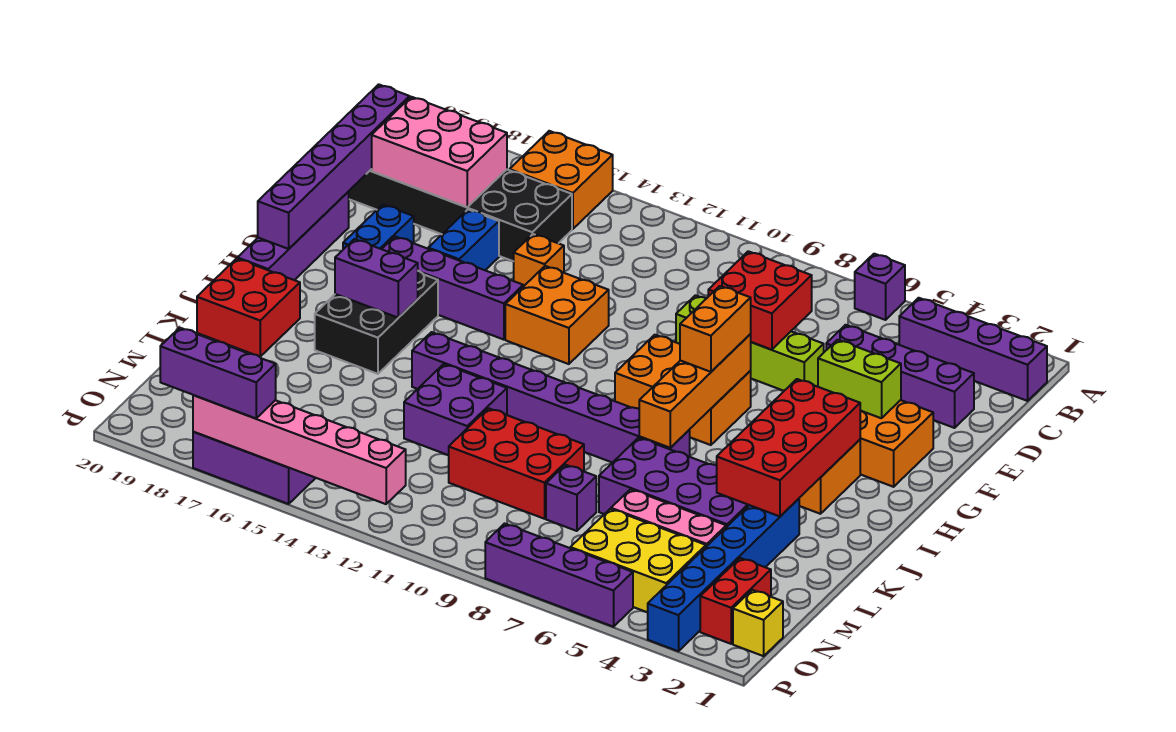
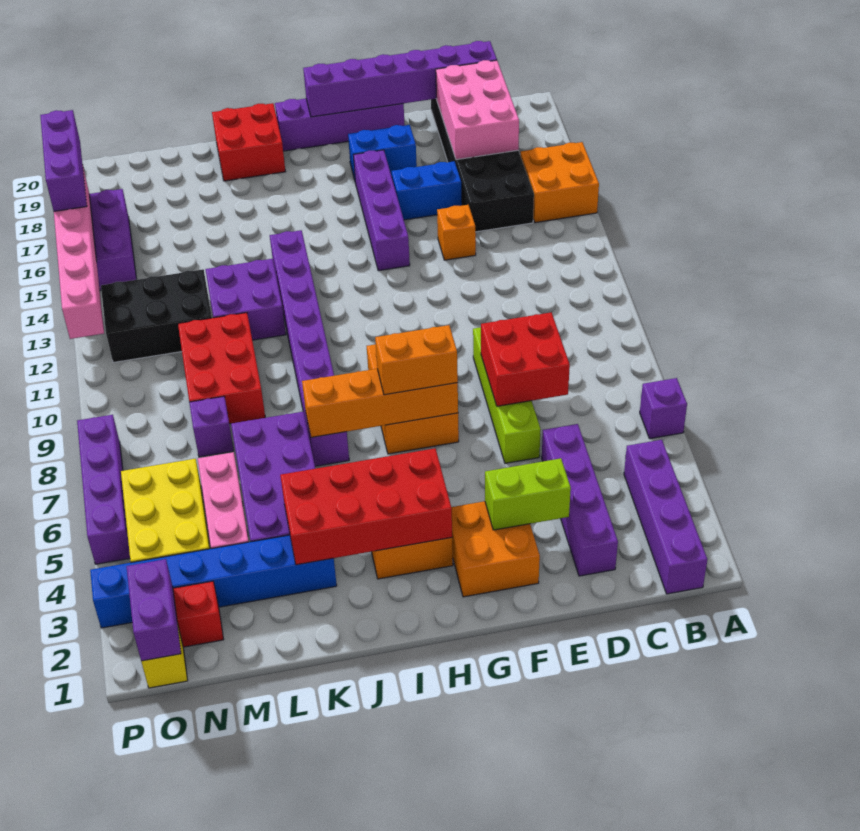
lime brick F3:F4 level 2 -> lime brick E3:F3 level 2
orange brick F12:G13 level 1 -> none
black brick H16:J17 level 1 -> black brick M12:O13 level 1
purple brick I16:I17 level 2 -> purple brick O1:O2 level 2

